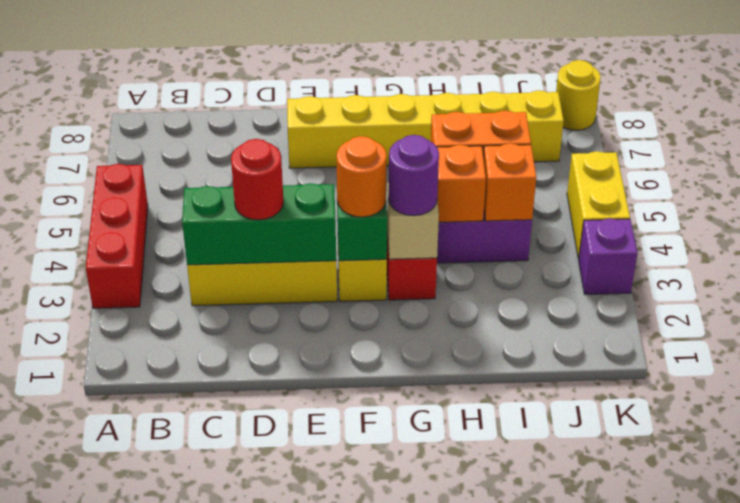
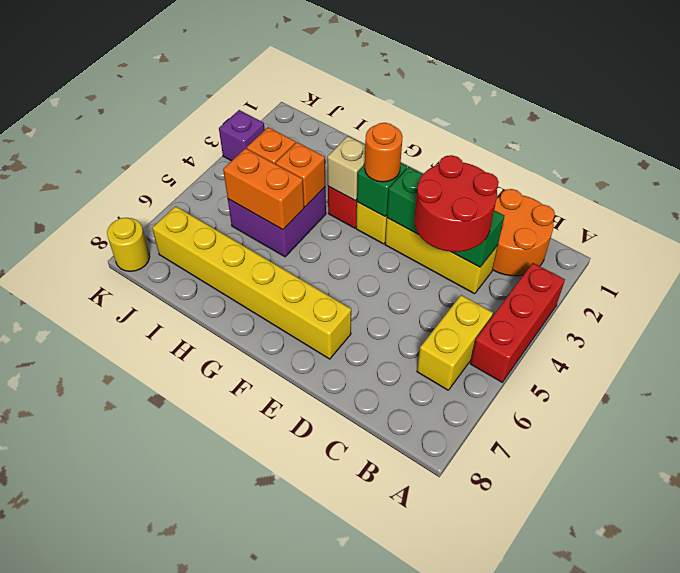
none -> orange round brick B1:C2 level 1
red round brick D3 level 3 -> red round brick C3:D4 level 3
purple round brick G3 level 3 -> none
yellow brick K4:K5 level 1 -> yellow brick B5:B6 level 1

